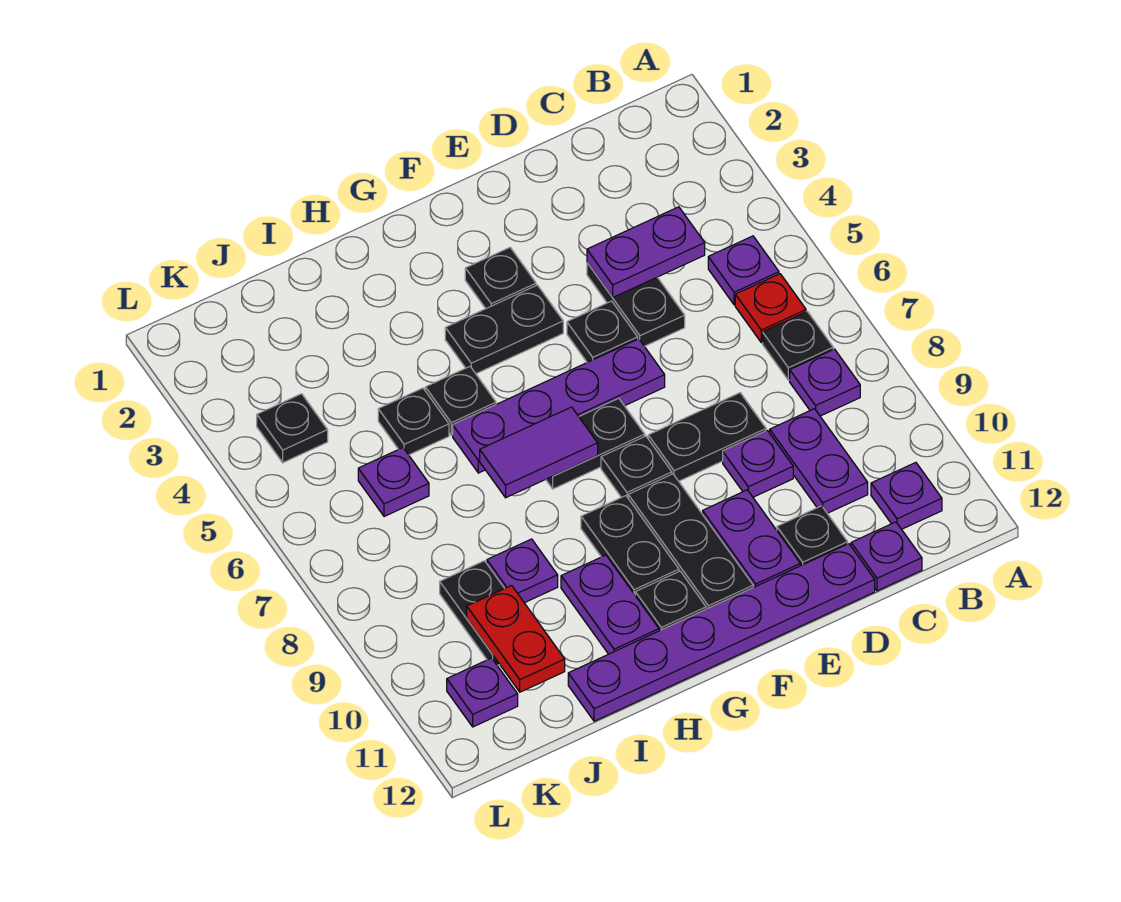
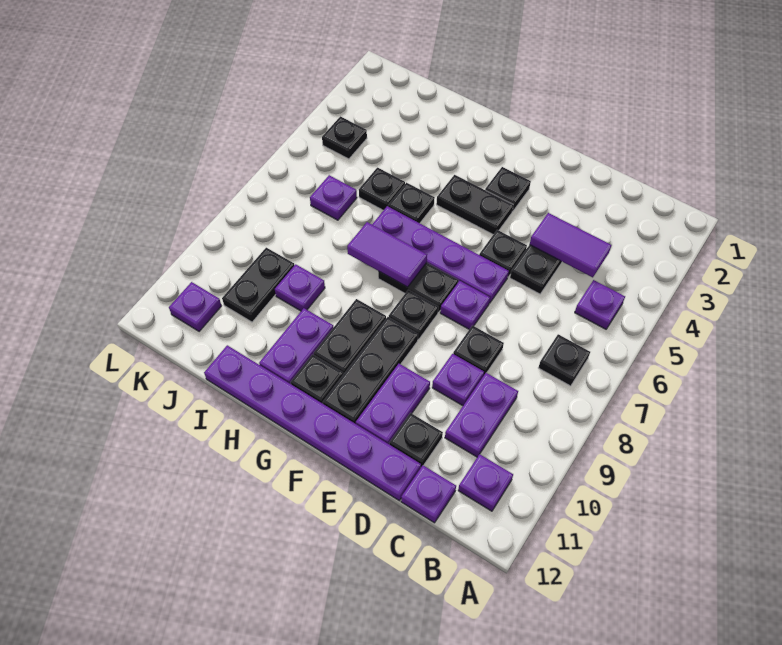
red plate B6 level 1 -> none
purple plate B8 level 1 -> purple plate E7 level 1
purple plate C4:D4 level 2 -> purple tile C4:D4 level 2
black plate D8:E8 level 1 -> black plate D8 level 1
red plate J10:J11 level 2 -> none

